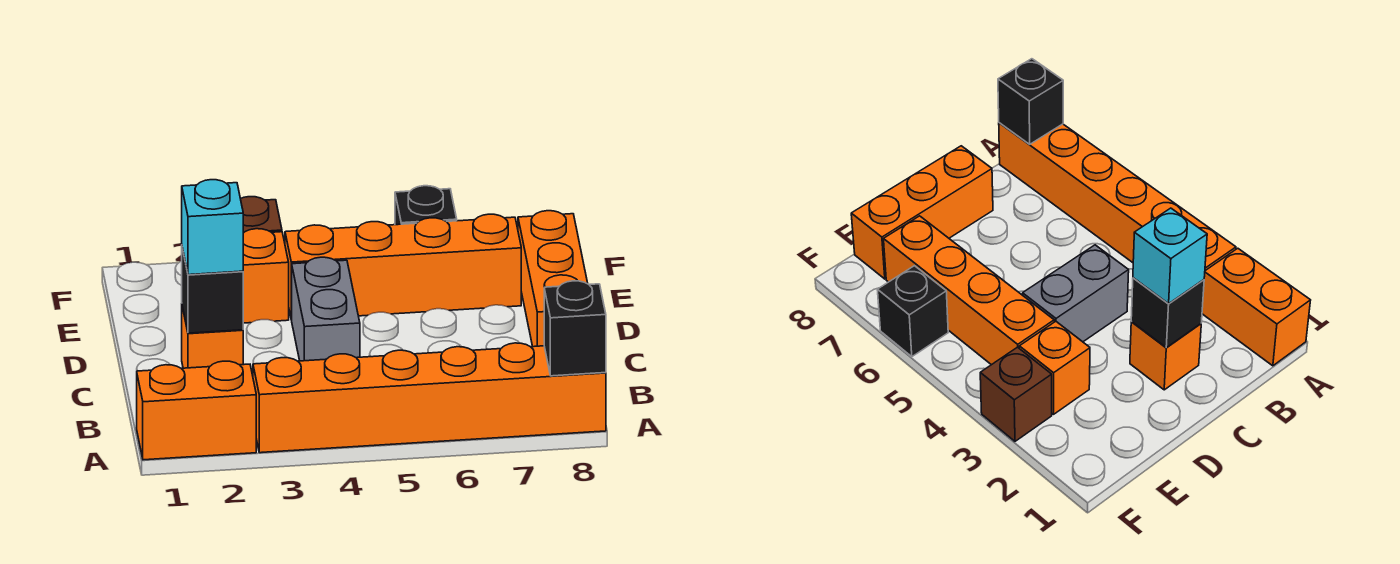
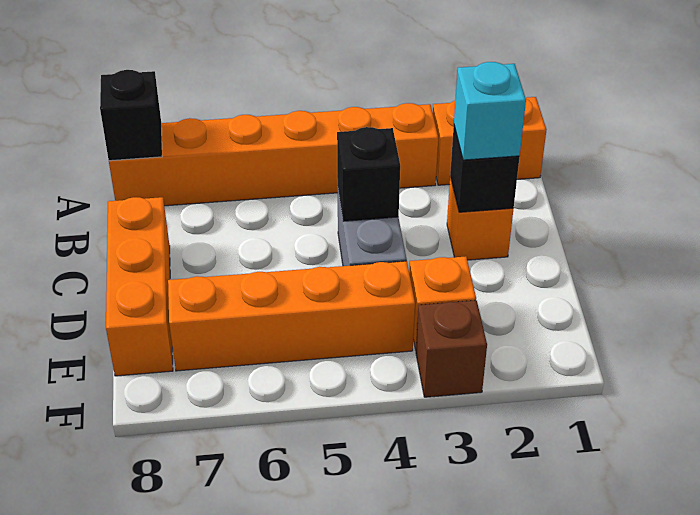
black brick F6 level 1 -> black brick C4 level 2

